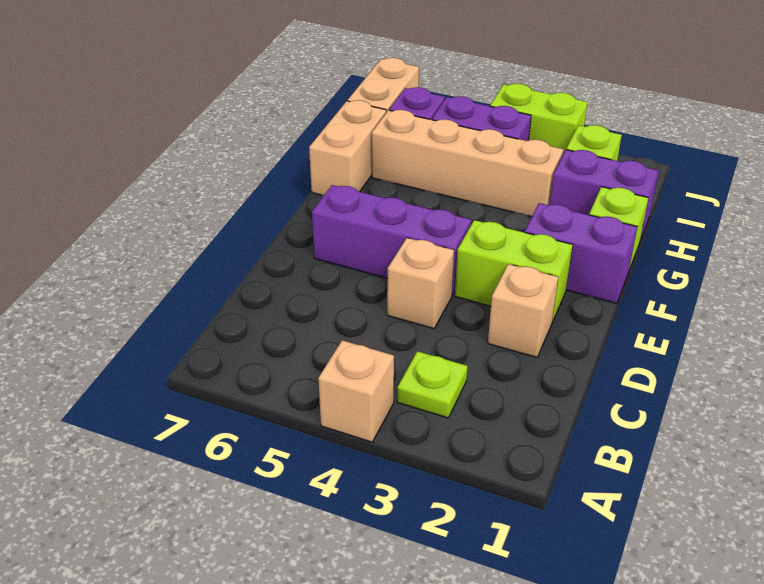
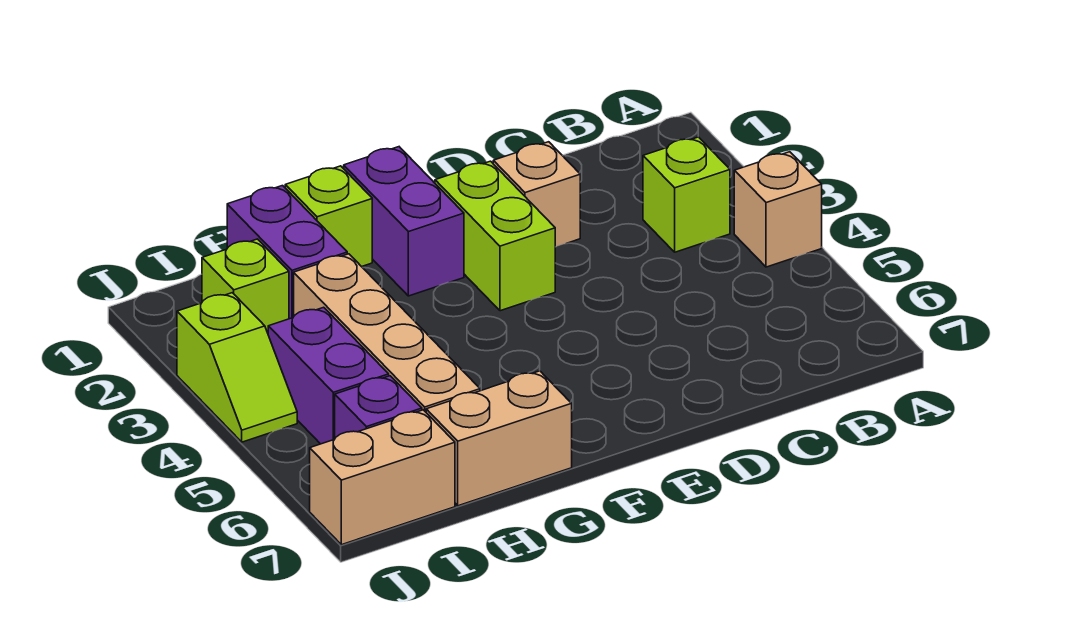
lime plate B3 level 1 -> lime brick B3 level 1
tan brick D4 level 1 -> none
purple brick E4:E6 level 1 -> none
lime brick J3:J4 level 1 -> lime slope J3:J4 level 1 top 3

